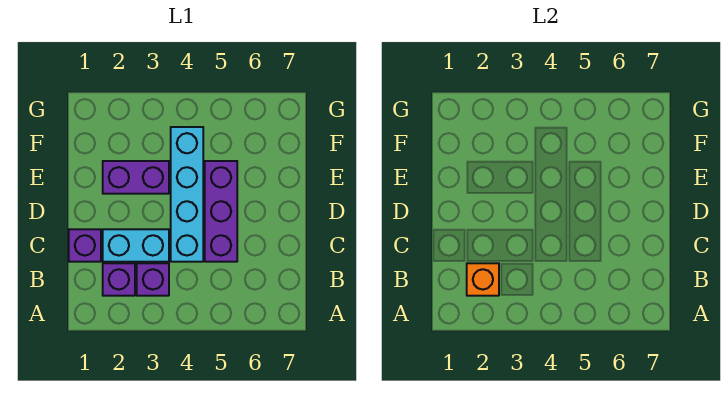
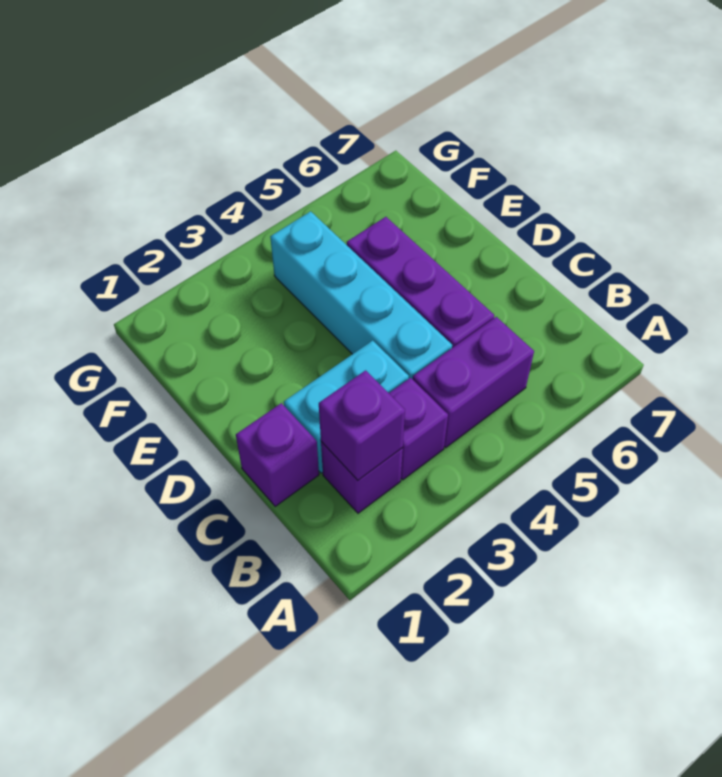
orange brick B2 level 2 -> purple brick B2 level 2
purple brick E2:E3 level 1 -> purple brick B4:B5 level 1

